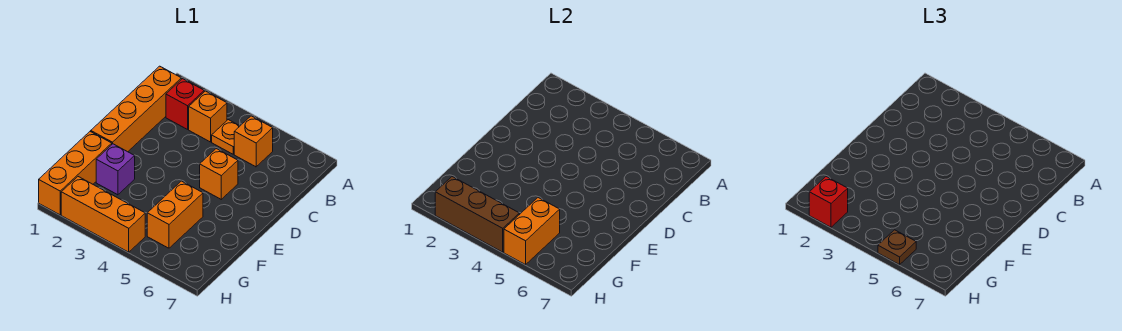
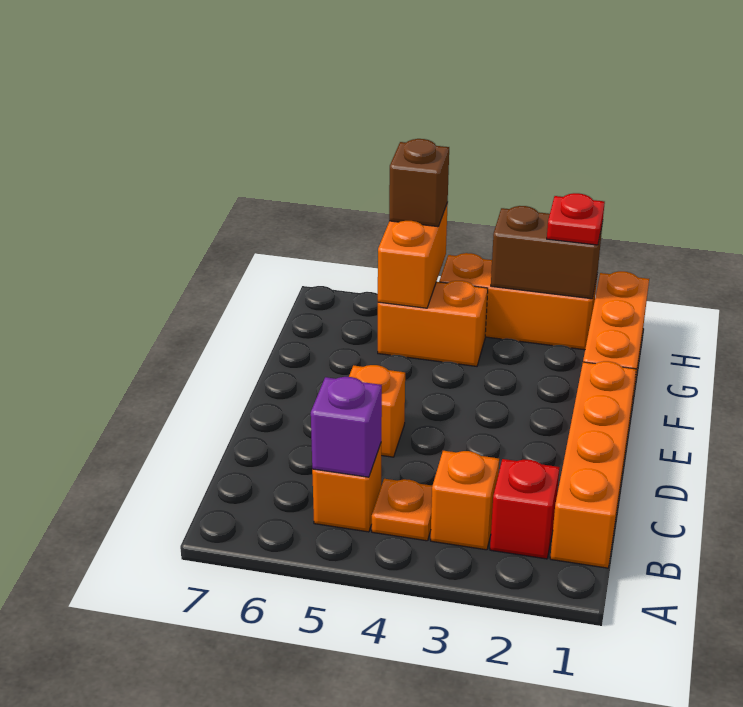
purple brick F2 level 1 -> purple brick B5 level 2
orange brick F5:G5 level 1 -> orange brick G4:G5 level 1
brown brick H2:H4 level 2 -> brown brick H2:H3 level 2
red brick H2 level 3 -> red plate H2 level 3
brown plate H5 level 3 -> brown brick H5 level 3

